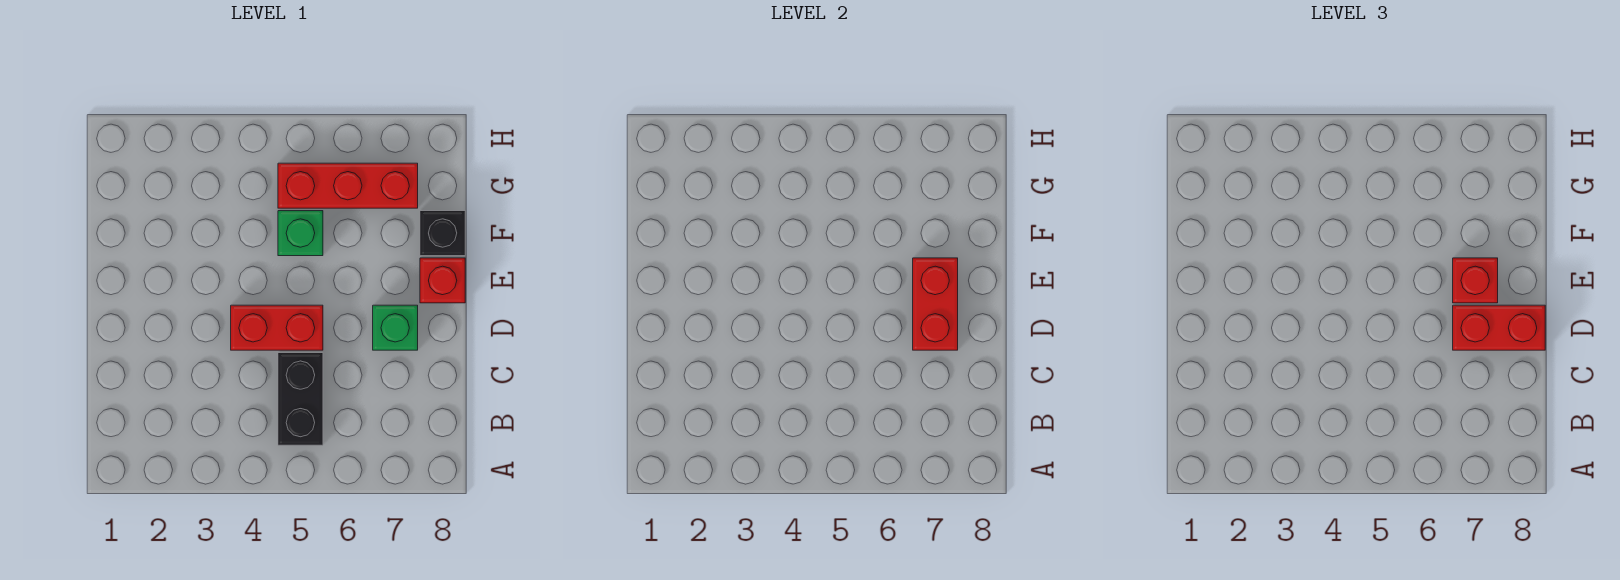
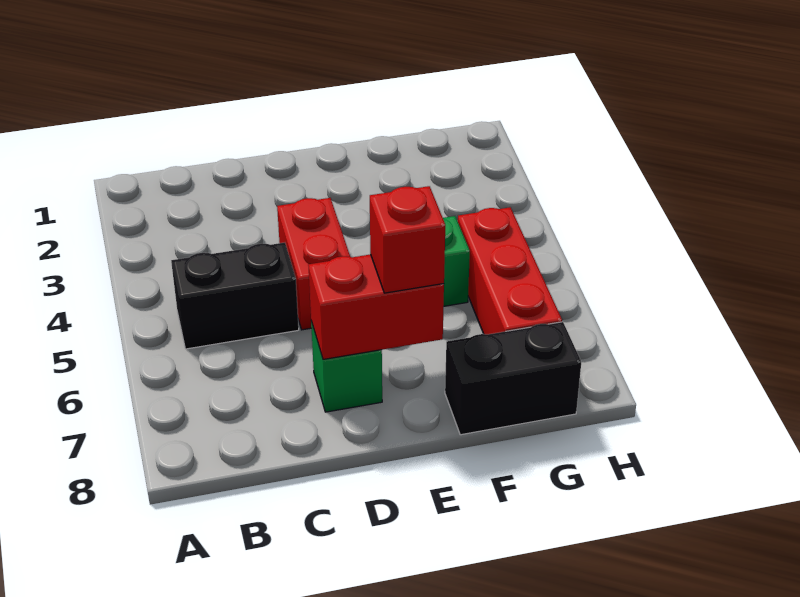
red brick D7:D8 level 3 -> none
red brick E8 level 1 -> none
black brick F8 level 1 -> black brick F8:G8 level 1

